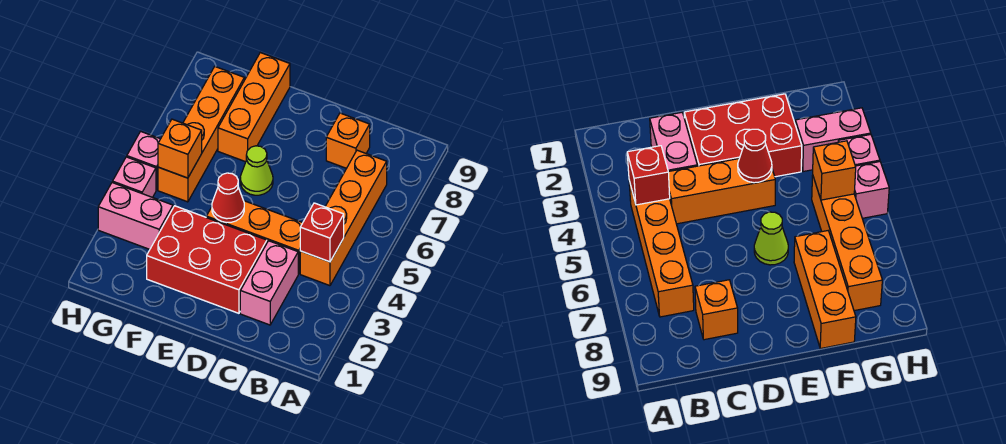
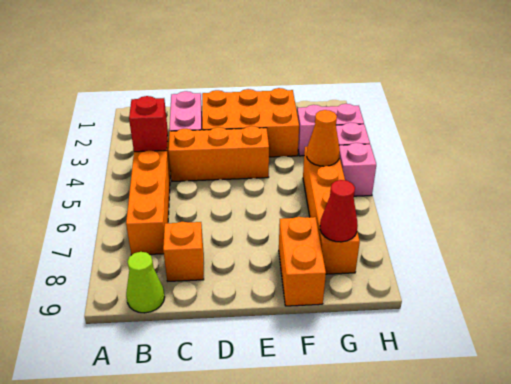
red brick D2:F3 level 1 -> orange brick D2:F3 level 1
red cone E4 level 2 -> red cone G8 level 2
lime cone E6 level 1 -> lime cone B9 level 1
orange brick F7:F9 level 1 -> orange brick F8:F9 level 1
orange brick G5 level 2 -> orange cone G5 level 2

